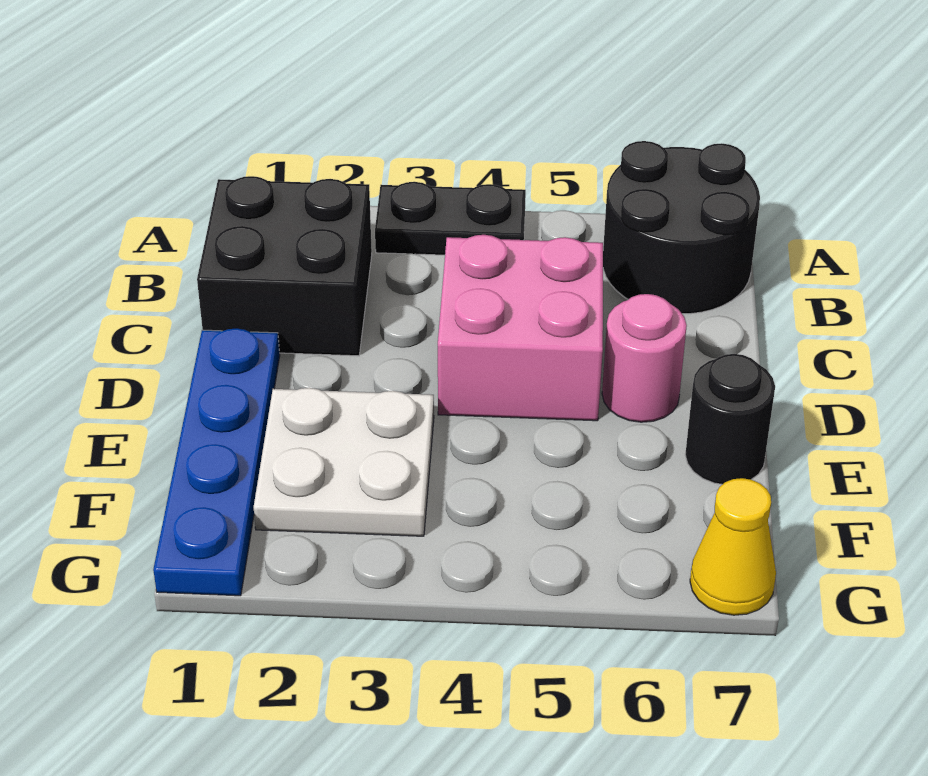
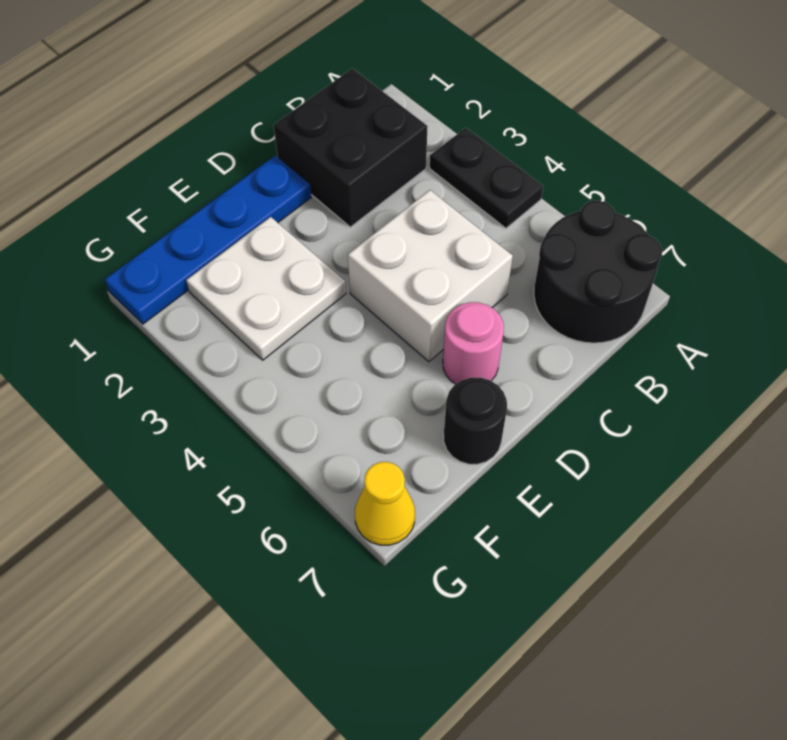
pink brick C4:D5 level 1 -> white brick C4:D5 level 1

